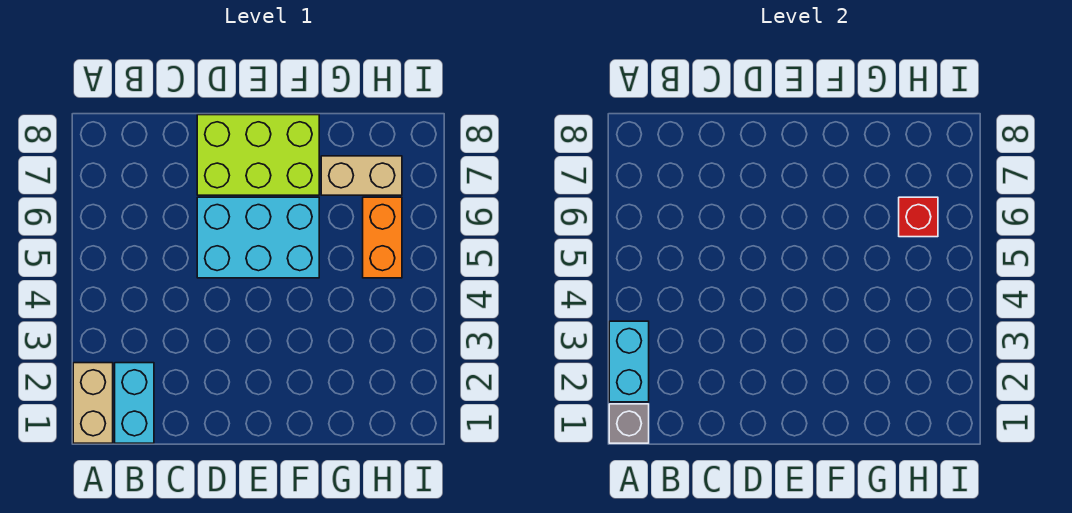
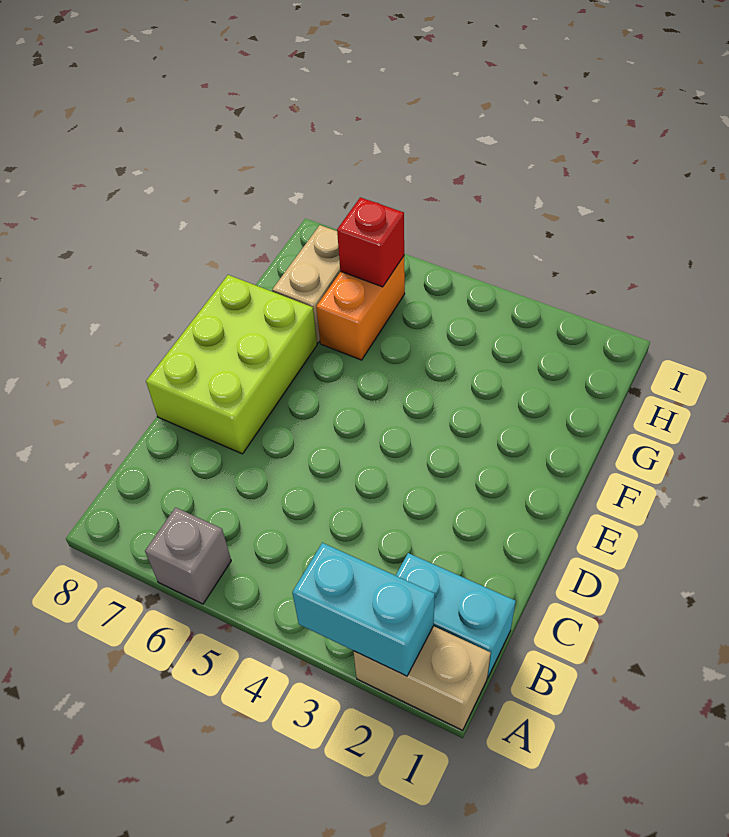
grey brick A1 level 2 -> grey brick A6 level 1
cyan brick D5:F6 level 1 -> none
orange brick H5:H6 level 1 -> orange brick G6:H6 level 1

